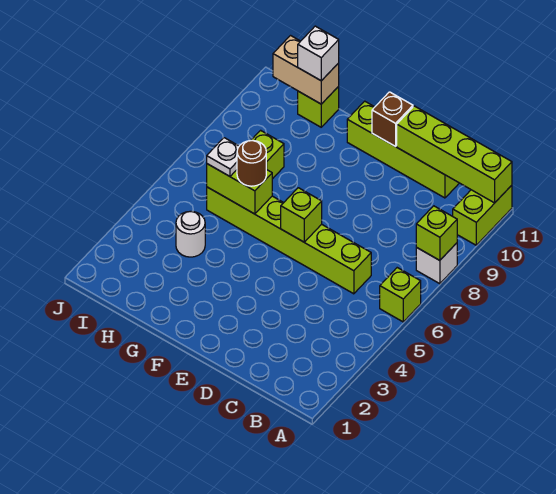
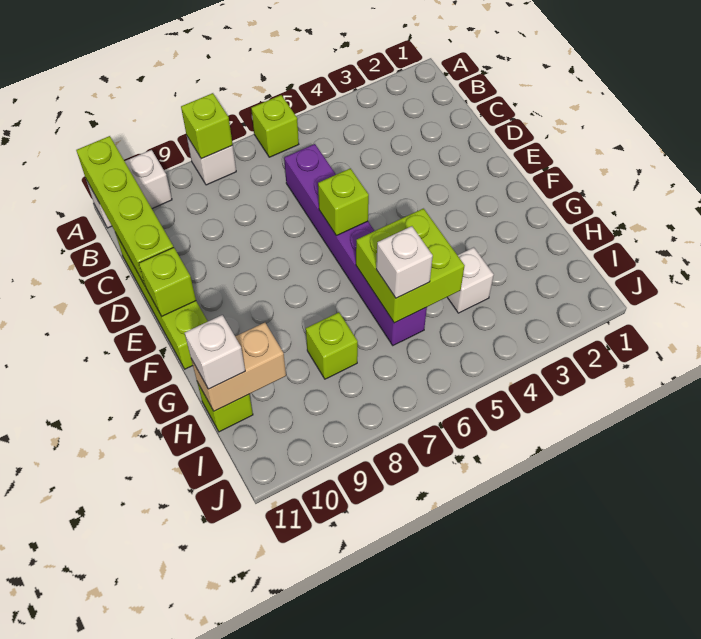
lime brick A10:A11 level 1 -> white brick A10:A11 level 1
lime brick C6:H6 level 1 -> purple brick C6:H6 level 1
brown brick E11 level 2 -> lime brick E11 level 2
lime brick G6:H6 level 2 -> lime brick G5:H6 level 2
brown round brick G6 level 3 -> none
white round brick H4 level 1 -> white brick H4 level 1
white plate H6 level 3 -> white brick H6 level 3
tan brick H11:I11 level 2 -> tan brick H10:H11 level 2

